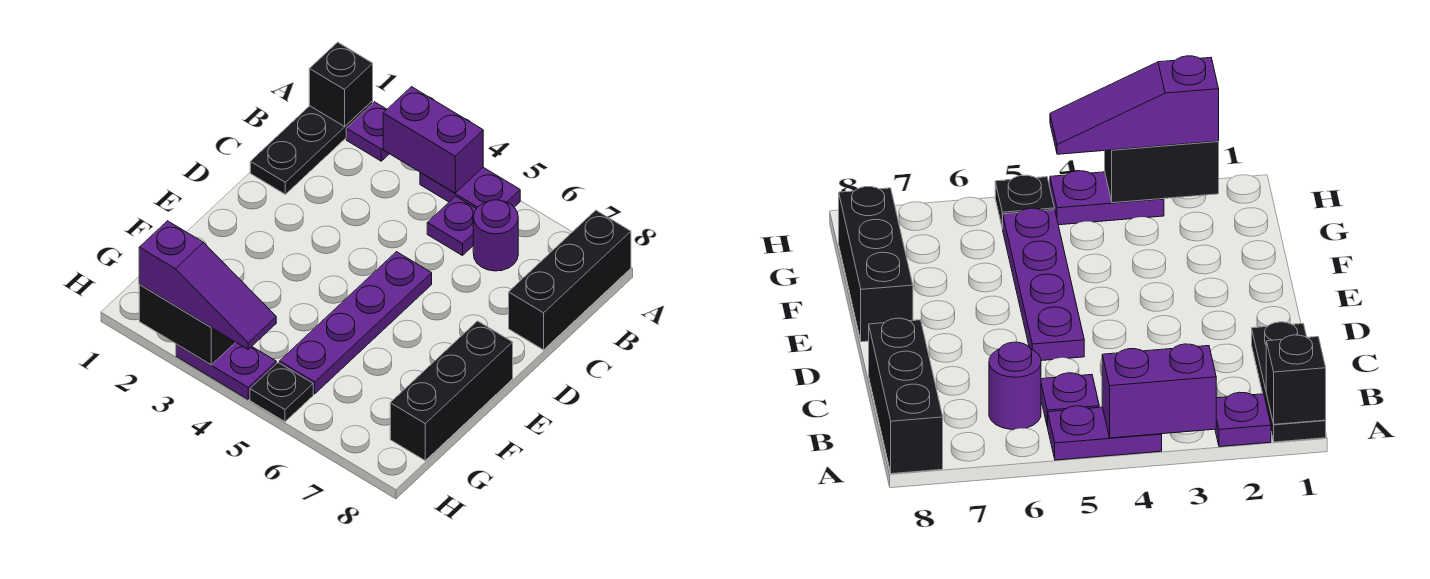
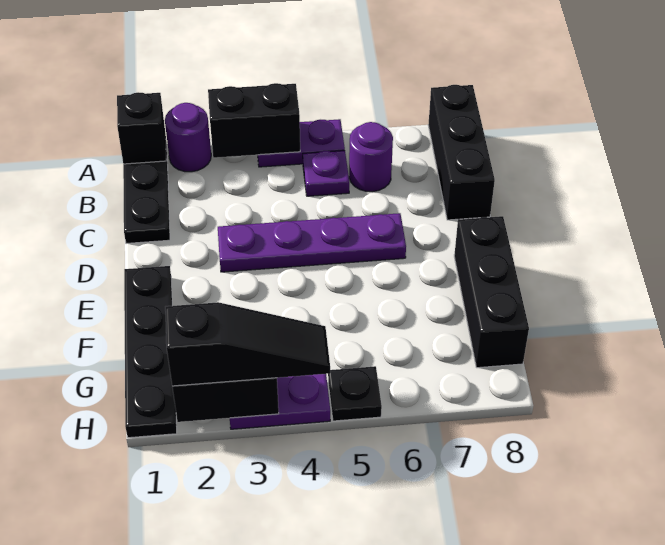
purple plate A2 level 1 -> purple round brick A2 level 1
purple brick A3:A4 level 2 -> black brick A3:A4 level 2
purple plate D5:G5 level 1 -> purple plate D3:D6 level 1
none -> black plate E1:H1 level 1
purple slope H2:H4 level 3 top 2 -> black slope H2:H4 level 3 top 2

